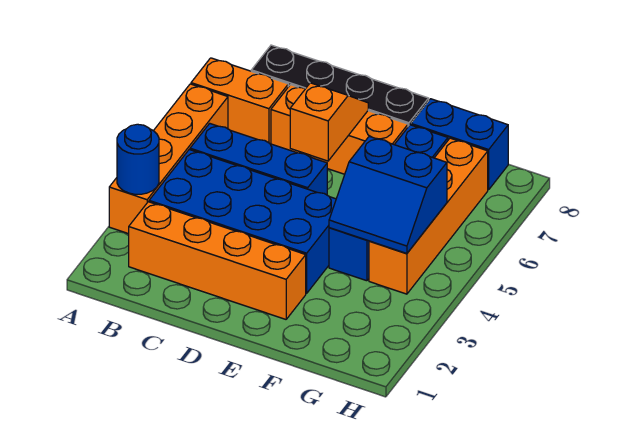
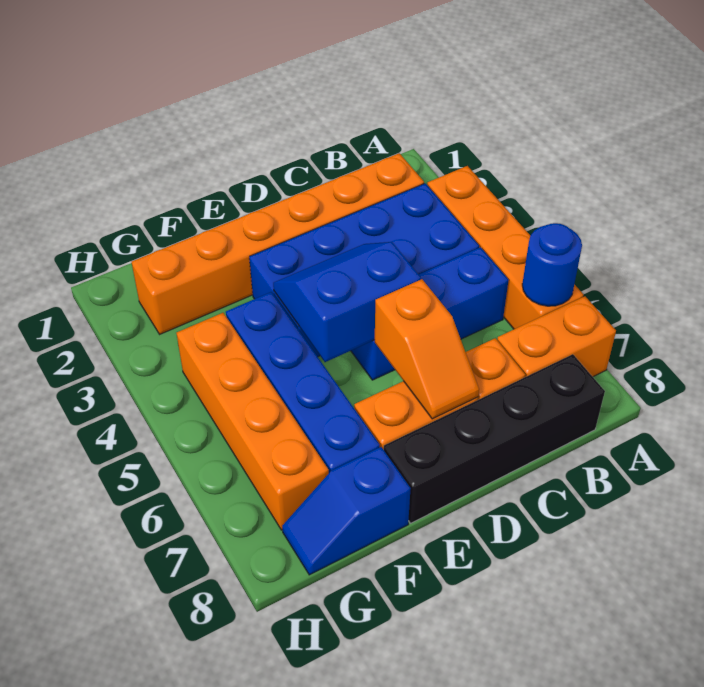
blue round brick A3 level 2 -> blue round brick A6 level 2
orange brick B2:E2 level 1 -> orange brick B2:G2 level 1
blue slope F4:G5 level 2 top 5 -> blue slope D4:E5 level 2 top 5
blue brick F8:G8 level 1 -> blue slope F8:G8 level 1 top F

